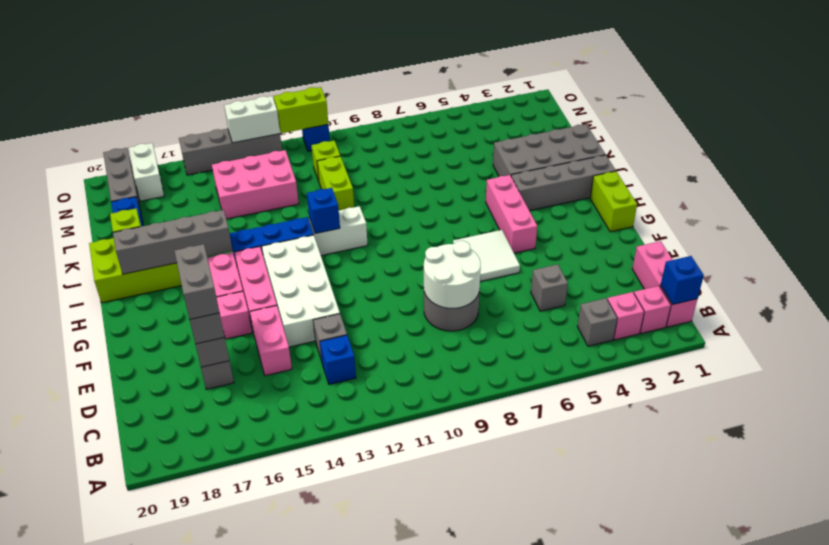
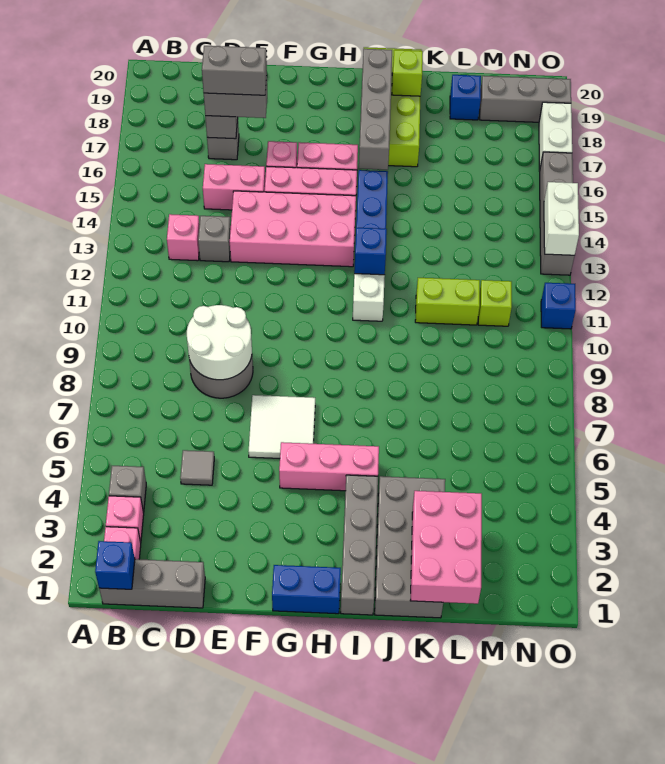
pink brick B1:D1 level 1 -> grey brick B1:D1 level 1
blue brick C13 level 1 -> pink brick C13 level 1
grey brick D5 level 1 -> grey tile D5 level 1
white brick E13:H14 level 1 -> pink brick E13:H14 level 1
lime brick G1:H1 level 1 -> blue brick G1:H1 level 1
pink brick L13:M15 level 1 -> pink brick K1:L3 level 2
white brick N18:O18 level 1 -> white brick O17:O18 level 1
lime brick O11:O12 level 2 -> none

